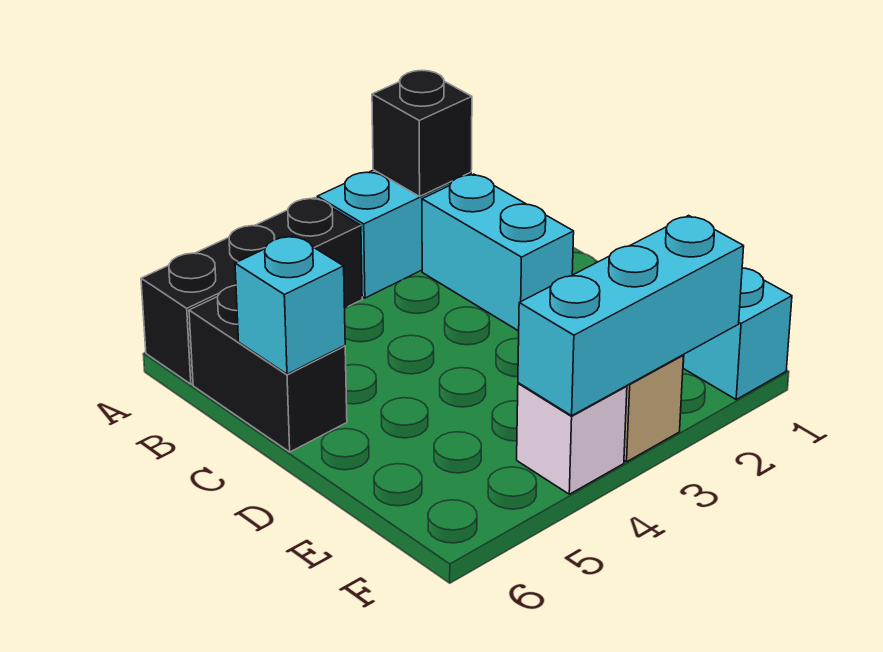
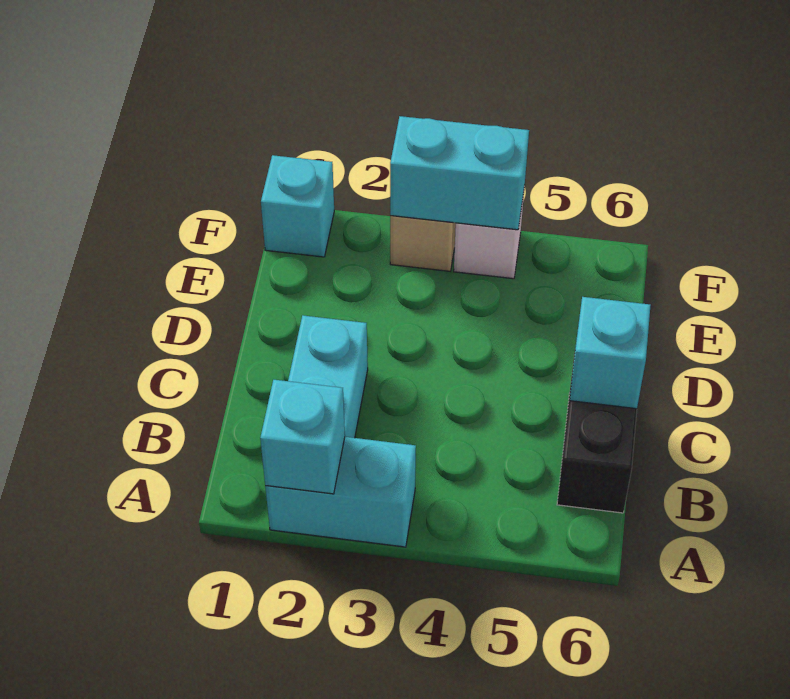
black brick A2 level 2 -> cyan brick A2 level 2
black brick A4:A6 level 1 -> none
cyan brick F2:F4 level 2 -> cyan brick F3:F4 level 2

